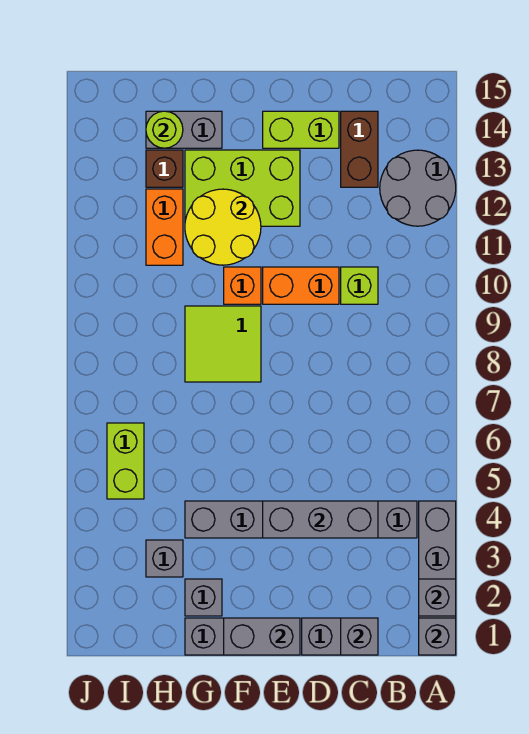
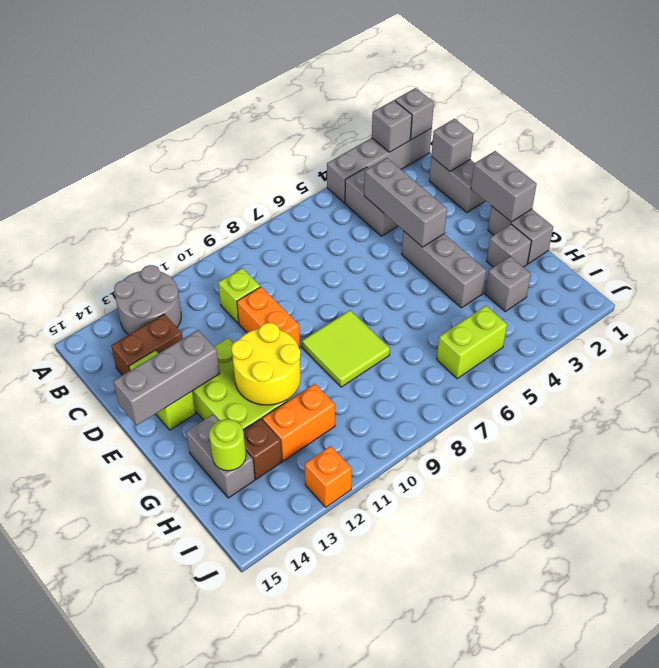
none -> grey brick E13:E15 level 2
orange brick F10 level 1 -> orange brick J12 level 1

